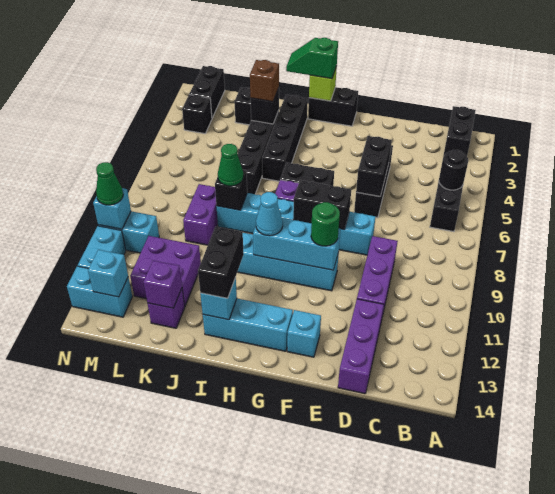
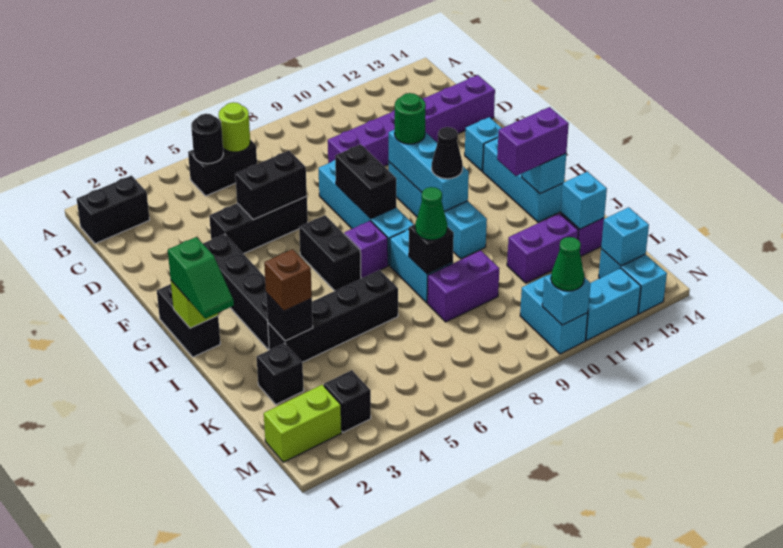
none -> lime round brick B6 level 2
cyan cone H10 level 3 -> black cone H10 level 3
black brick I2:I5 level 1 -> black brick F3:I3 level 1
black brick I12:I13 level 3 -> purple brick I12:I13 level 3
purple brick K11:L12 level 1 -> purple brick K11:K12 level 1
purple brick K13 level 2 -> cyan brick K13 level 2
black brick M1:M2 level 1 -> lime brick M1:M2 level 1

